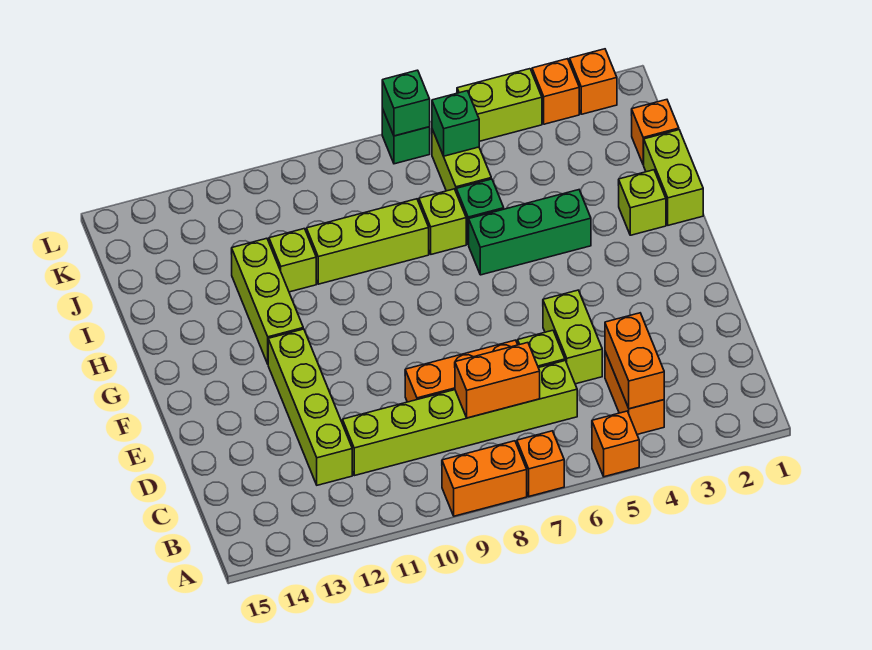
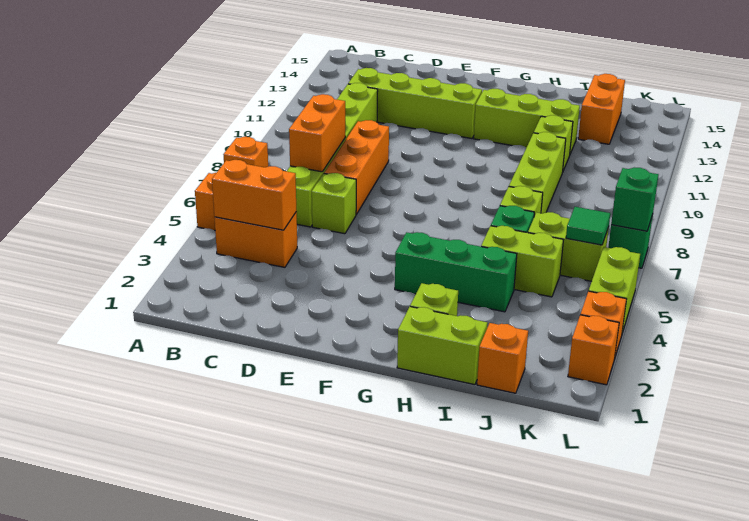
orange brick A8:A9 level 1 -> orange brick J13:J14 level 1
lime brick D5:E5 level 1 -> lime brick I5:J5 level 1
green brick H4:H6 level 1 -> green brick G4:I4 level 1
green brick K6 level 2 -> green tile K6 level 2

